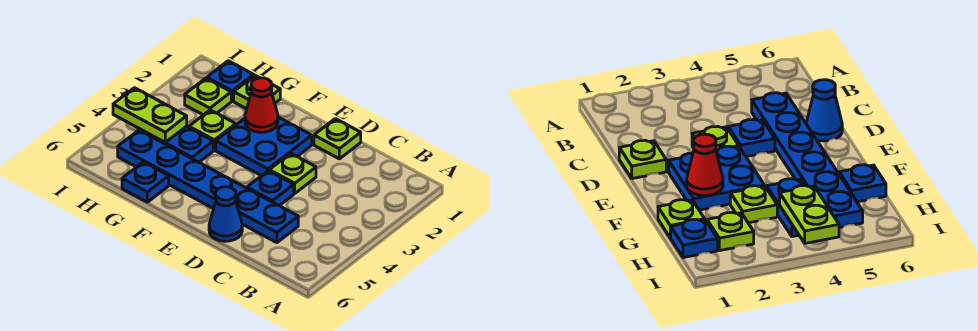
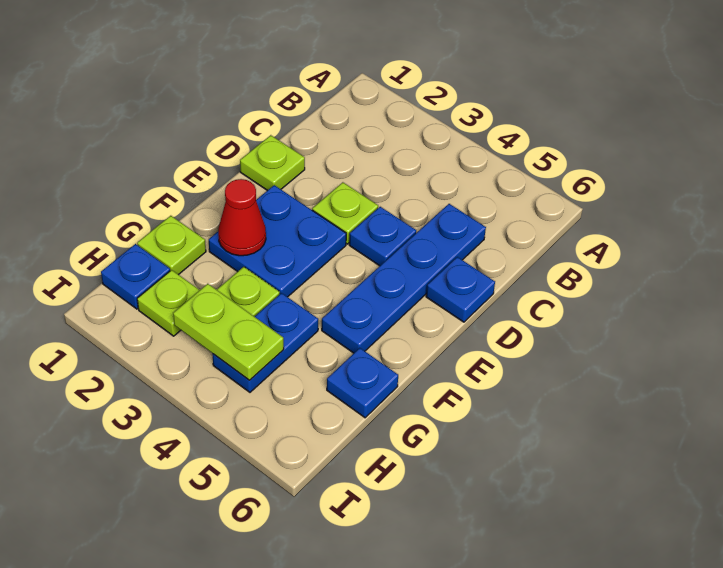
blue plate C5:H5 level 1 -> blue plate C5:F5 level 1
blue cone D6 level 1 -> blue plate D6 level 1
lime plate H4:I4 level 2 -> lime plate H3:H4 level 2

